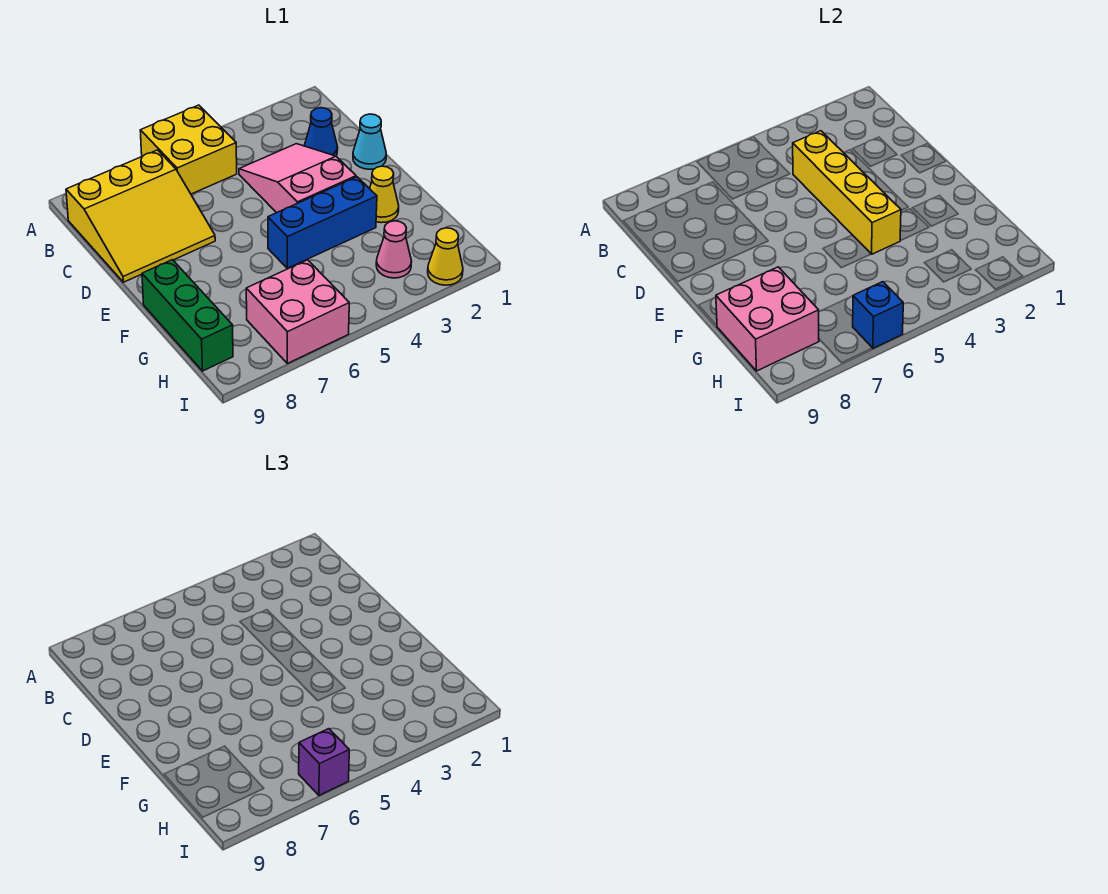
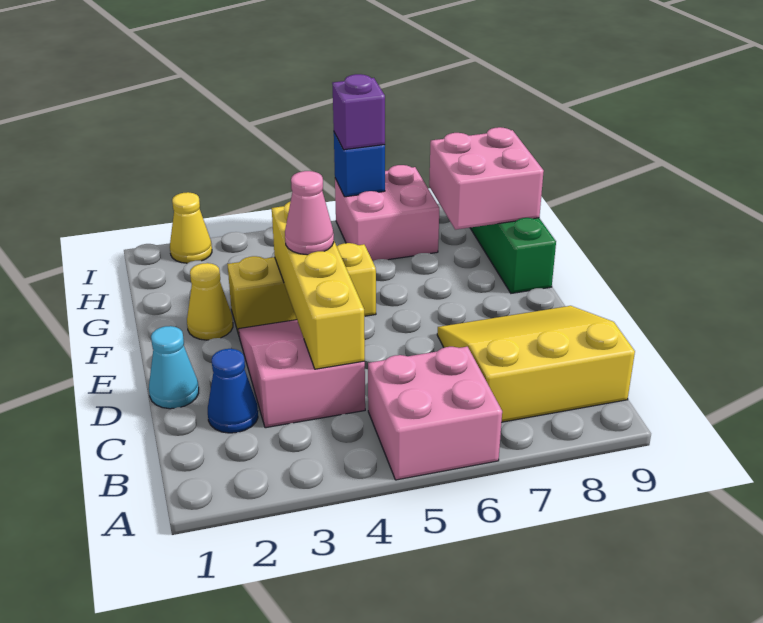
yellow brick A5:B6 level 1 -> pink brick A5:B6 level 1
pink slope C3:E4 level 1 top E -> pink slope C3:E4 level 1 top C
blue brick F3:F5 level 1 -> yellow brick F3:F5 level 1
pink cone H3 level 1 -> pink cone E4 level 3

